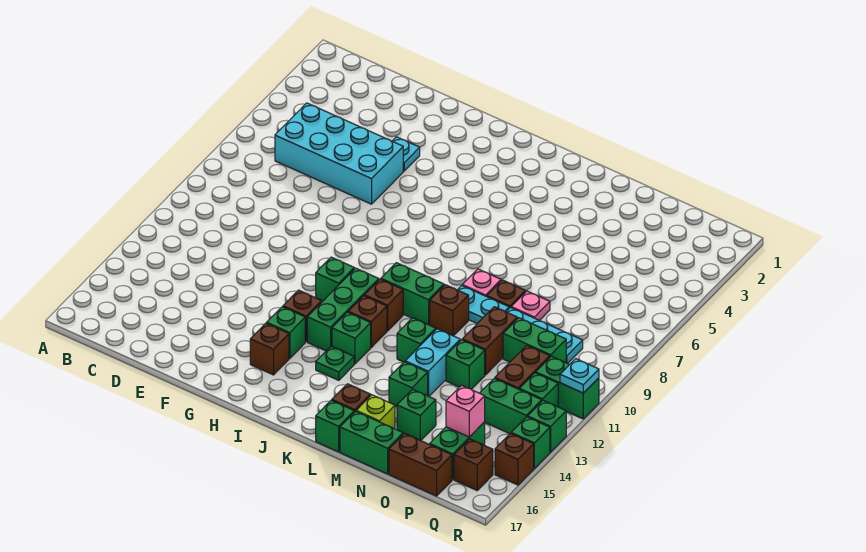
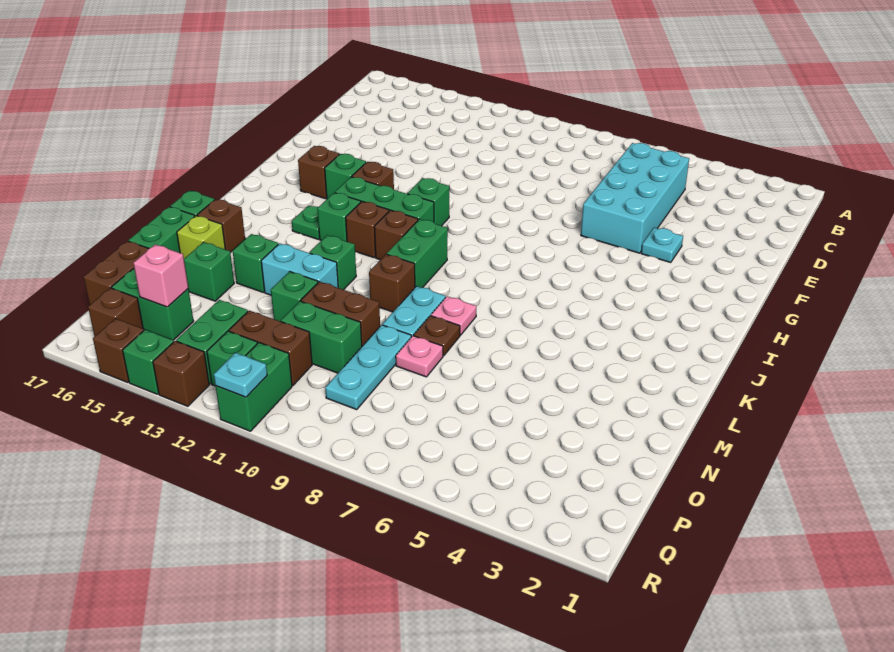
green brick O10:P10 level 1 -> green brick O10:O11 level 1
green brick R13 level 1 -> brown brick R13 level 1

